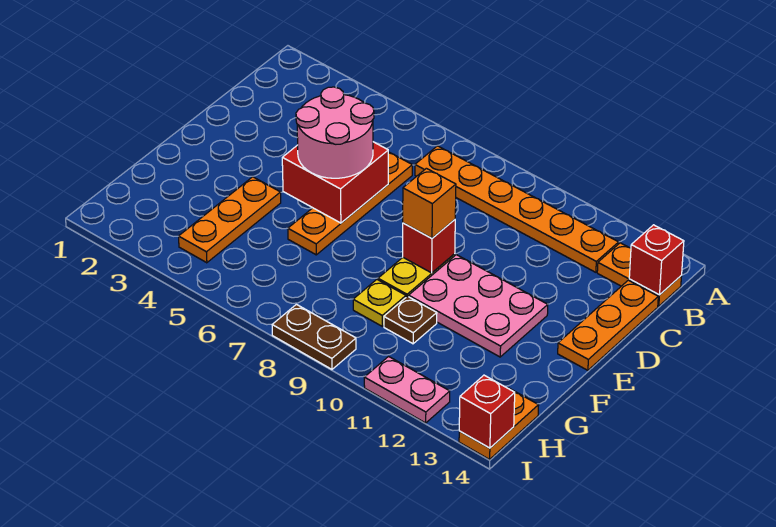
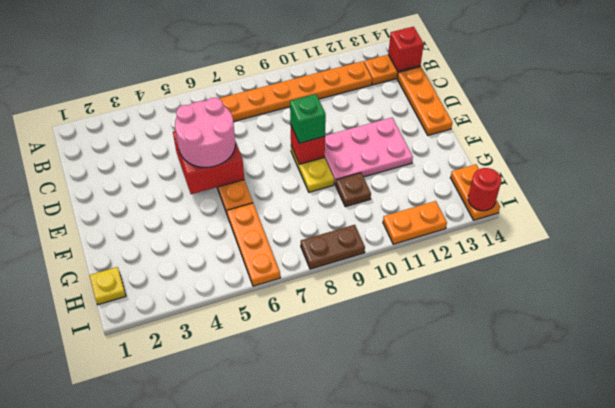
orange brick E9 level 3 -> green brick E9 level 3
orange plate F4:H4 level 1 -> orange plate G6:I6 level 1
yellow plate G9 level 1 -> yellow plate H1 level 1
pink plate I11:I12 level 1 -> orange plate I11:I12 level 1
red brick I14 level 2 -> red round brick I14 level 2

